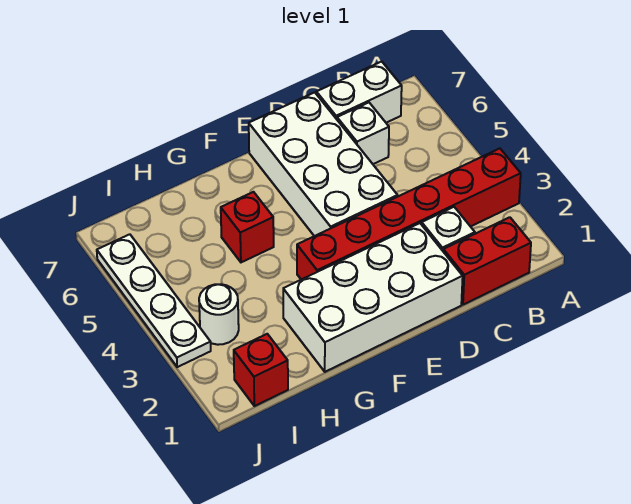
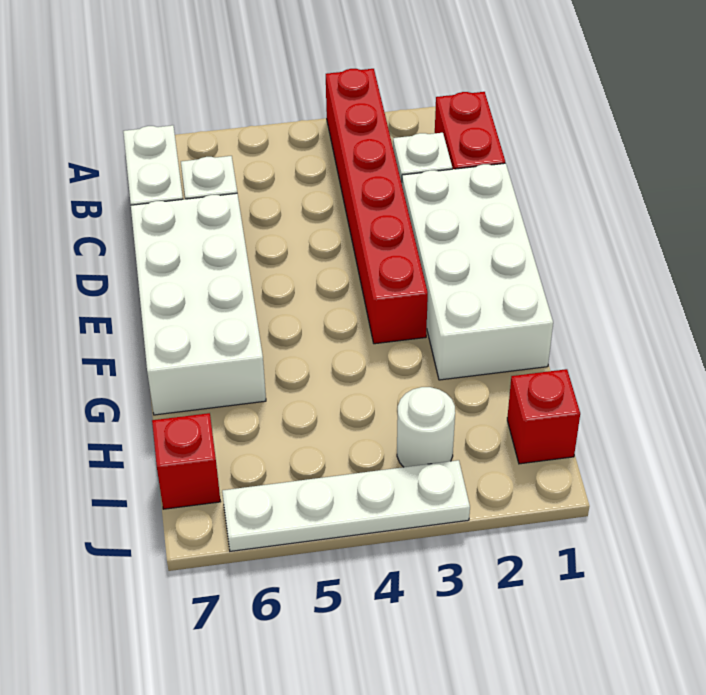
white brick D4:E7 level 1 -> white brick D6:G7 level 1
red brick G5 level 1 -> red brick I7 level 1

